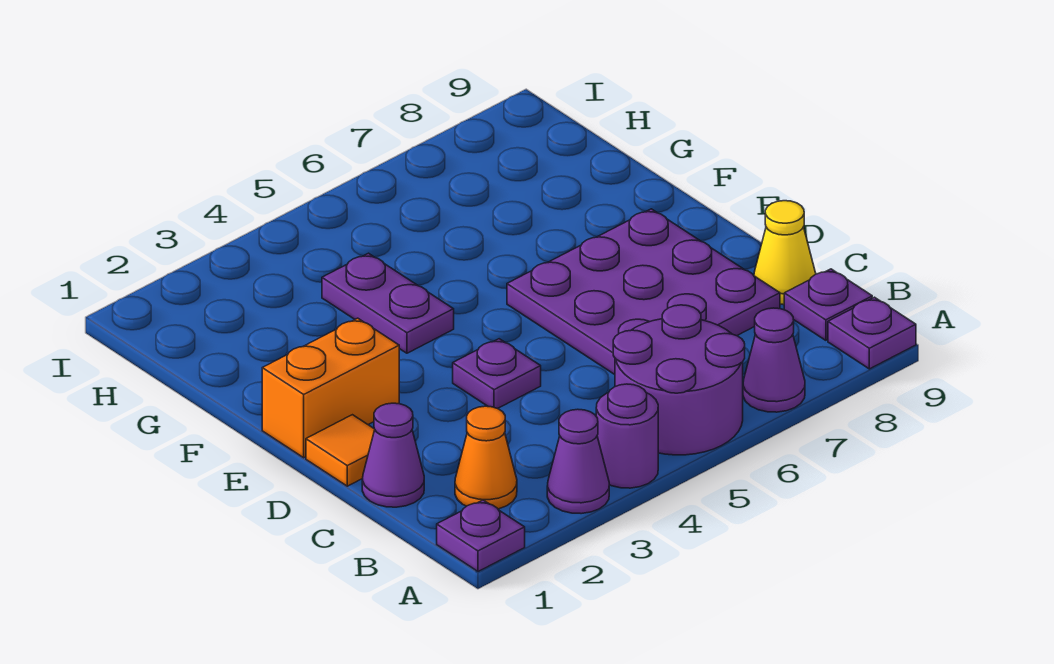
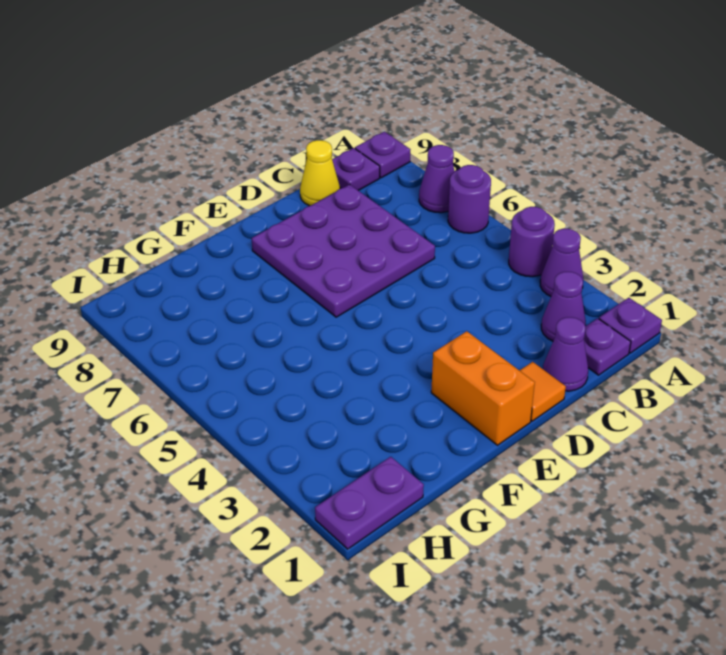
purple round brick A5:B6 level 1 -> purple round brick A6 level 1
orange cone B2 level 1 -> purple cone B2 level 1
purple plate D4 level 1 -> purple plate B1 level 1
purple plate F4:G4 level 1 -> purple plate H1:I1 level 1

